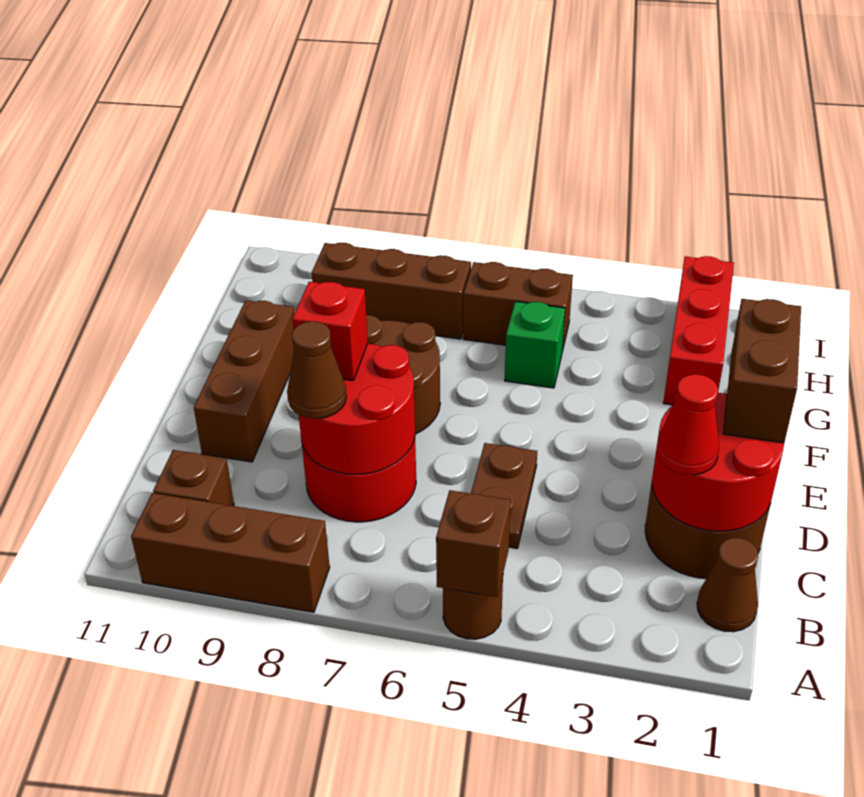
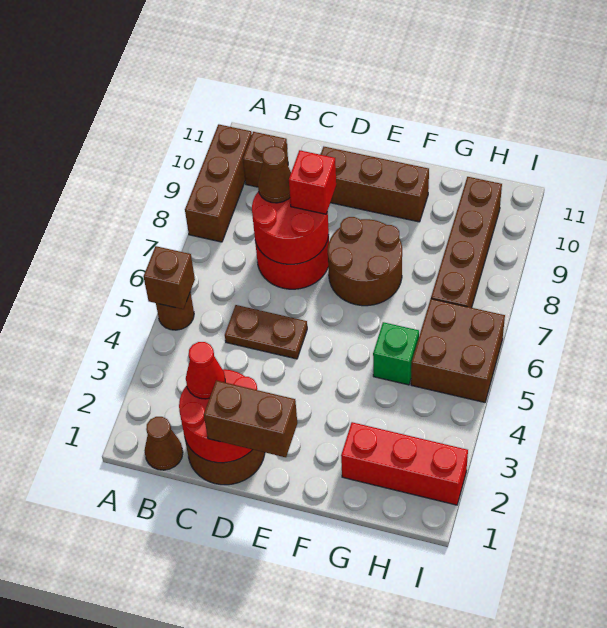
brown brick H5:H6 level 1 -> brown brick H5:I6 level 1
brown brick H7:H9 level 1 -> brown brick H7:H10 level 1

